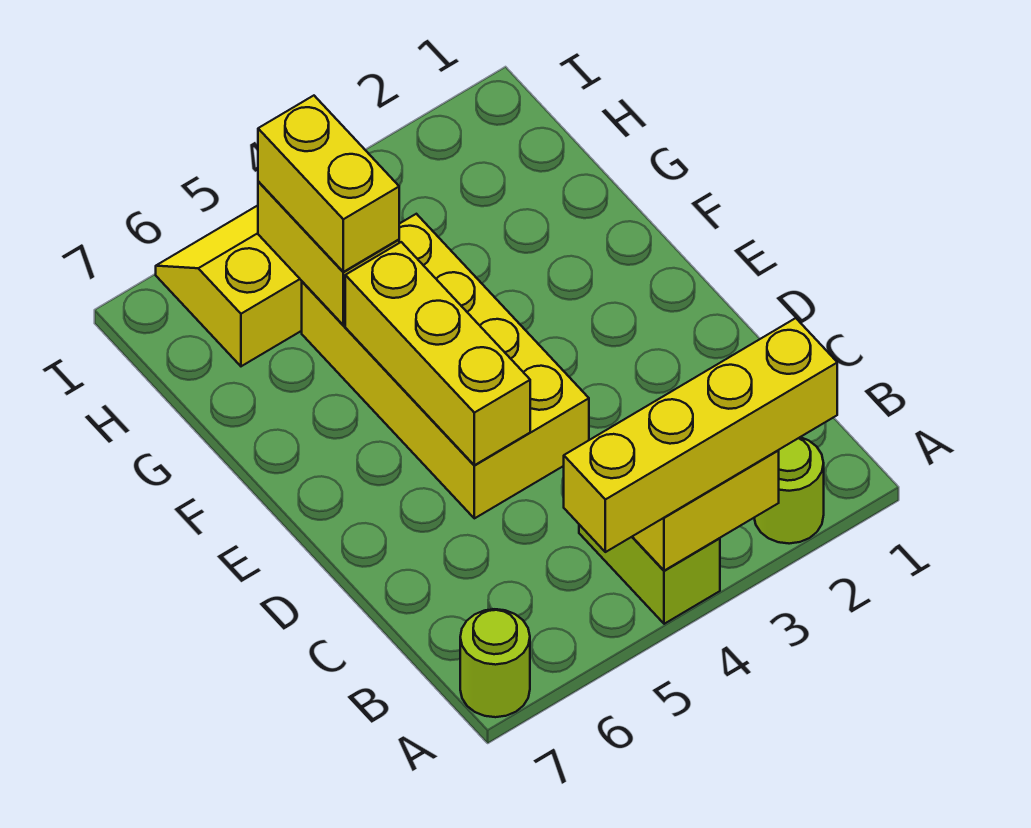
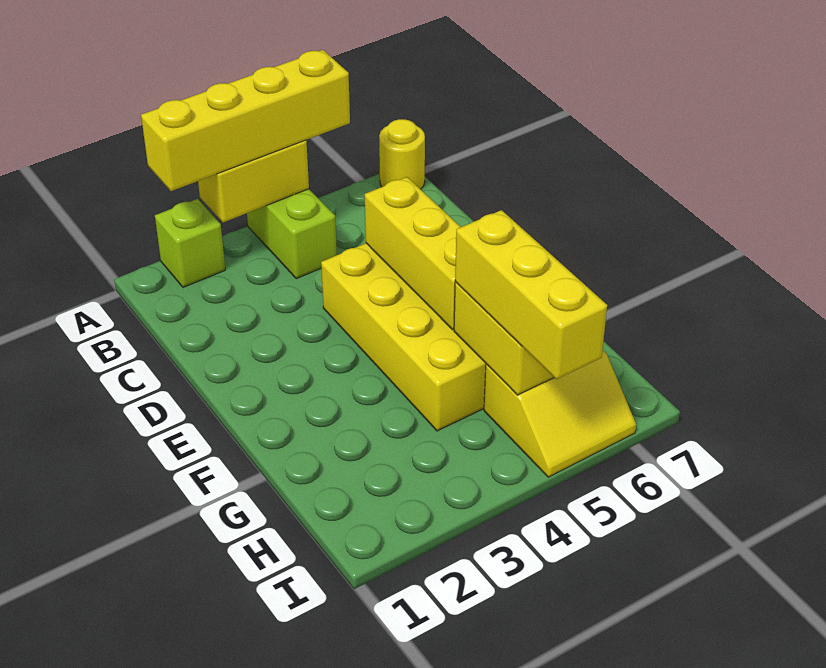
lime round brick A2 level 1 -> lime brick A2 level 1
lime round brick A7 level 1 -> yellow round brick A7 level 1
yellow brick G5:H5 level 3 -> yellow brick G5:I5 level 3

